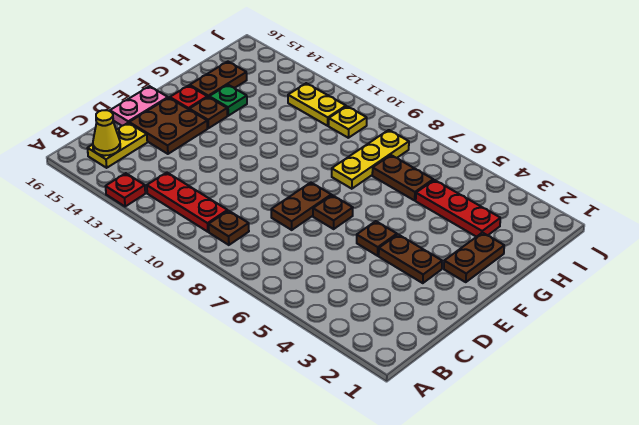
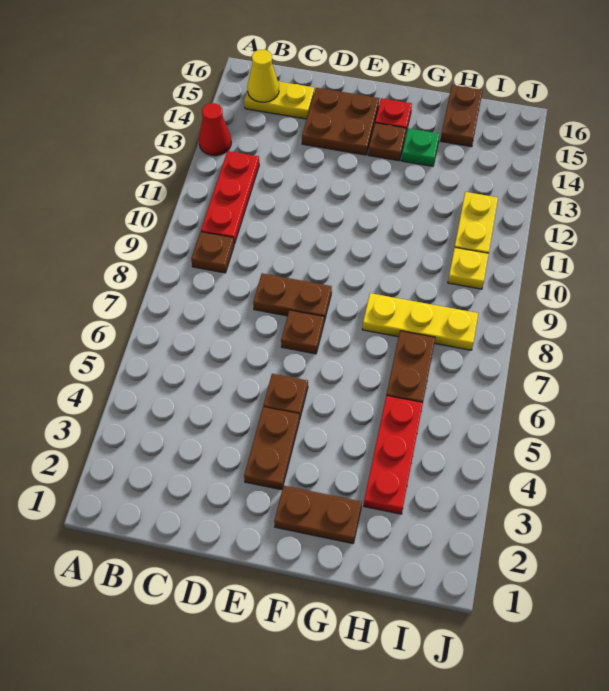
red plate A13 level 1 -> red cone A13 level 1
pink plate D16:E16 level 1 -> none
brown plate G15:H15 level 1 -> brown plate H15:H16 level 1

